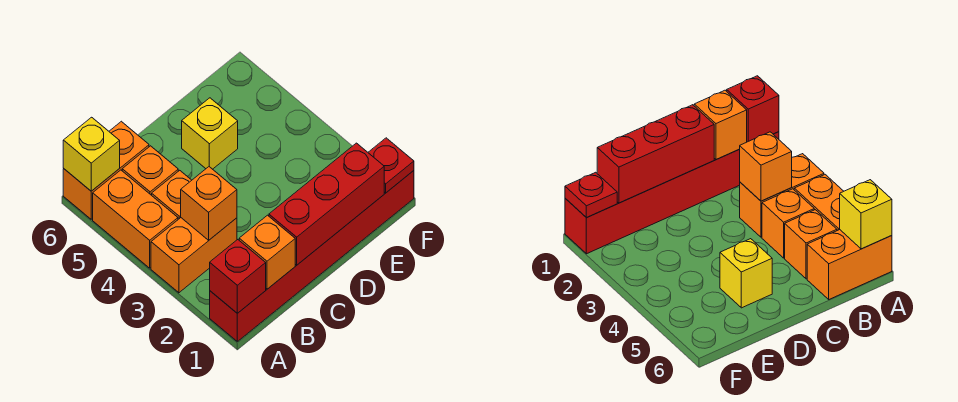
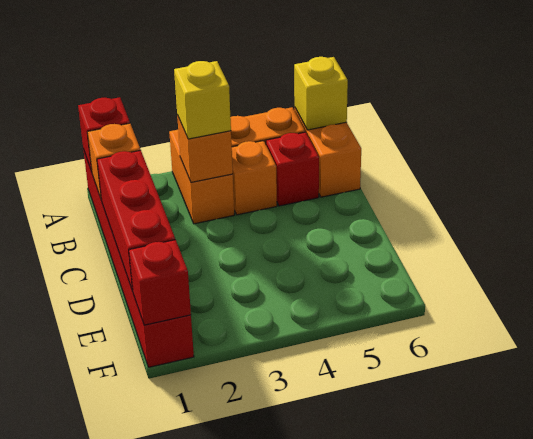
orange brick B5 level 1 -> red brick B5 level 1
yellow brick D5 level 1 -> yellow brick B3 level 3
red plate F1 level 2 -> red brick F1 level 2

